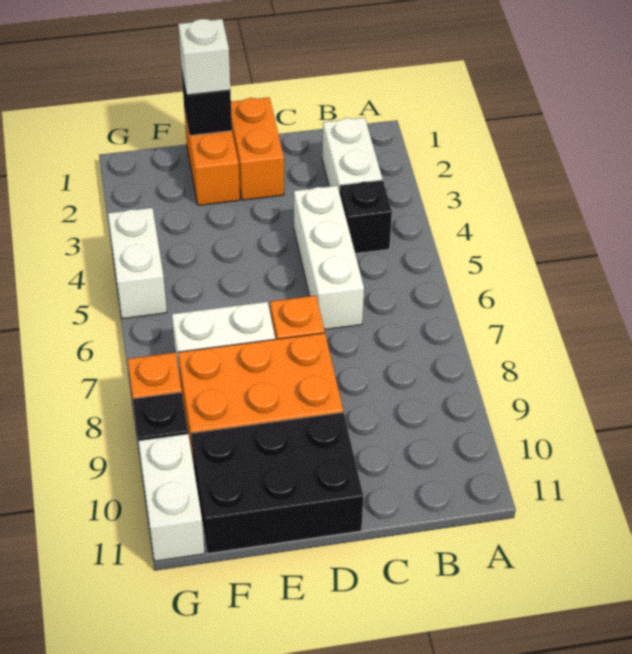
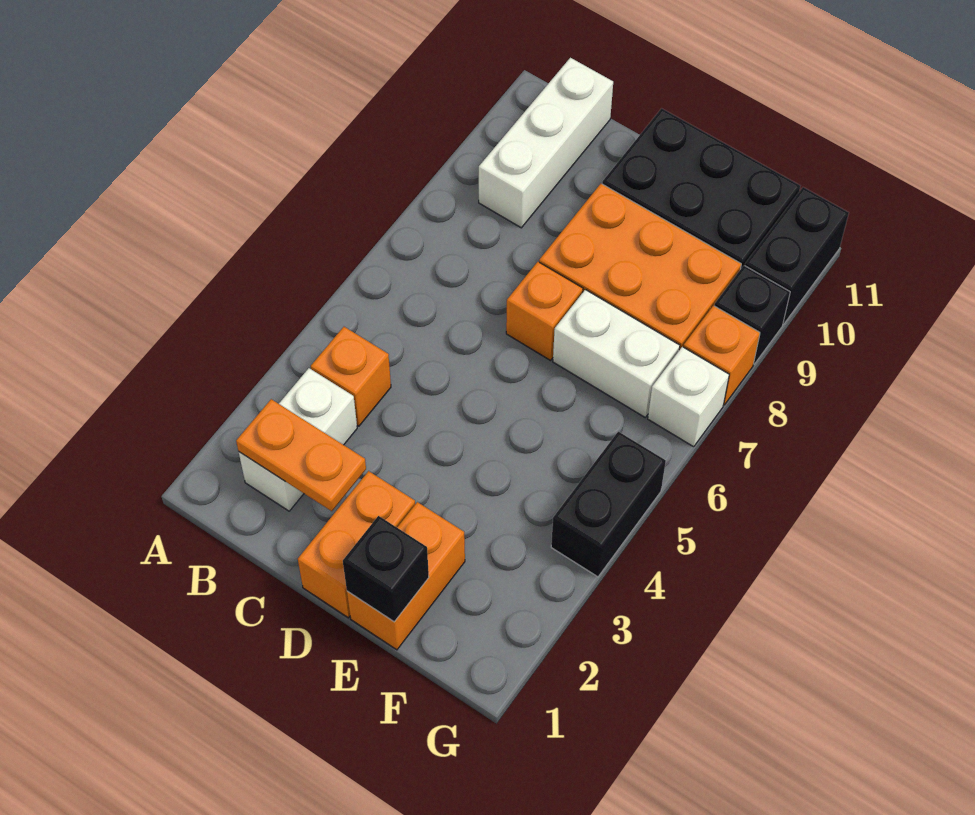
none -> orange plate B2:C2 level 2
black brick B4 level 1 -> orange brick B4 level 1
white brick C4:C6 level 1 -> white brick B9:B11 level 1
white brick E1 level 3 -> white brick G7 level 1
white brick G4:G5 level 1 -> black brick G4:G5 level 1
white brick G10:G11 level 1 -> black brick G10:G11 level 1

